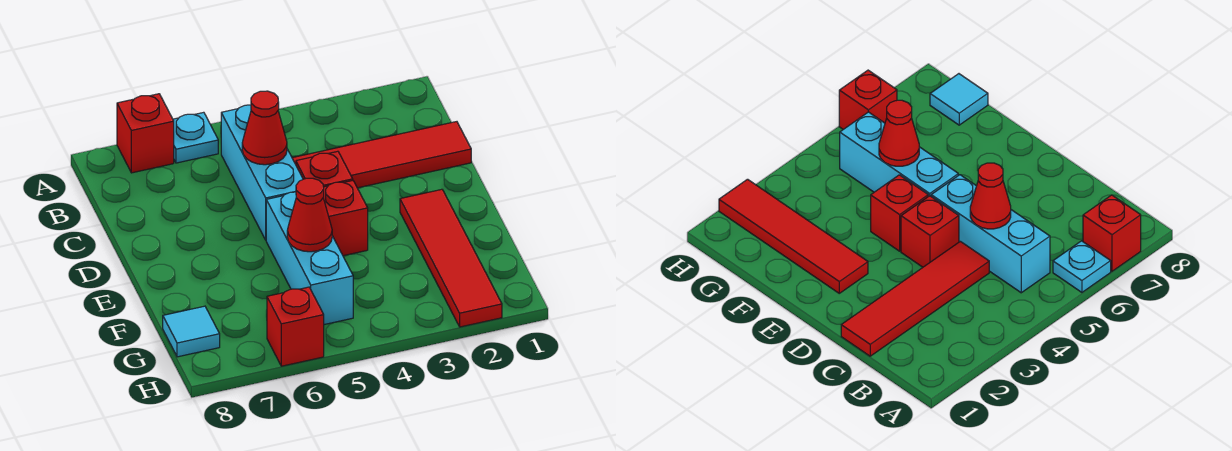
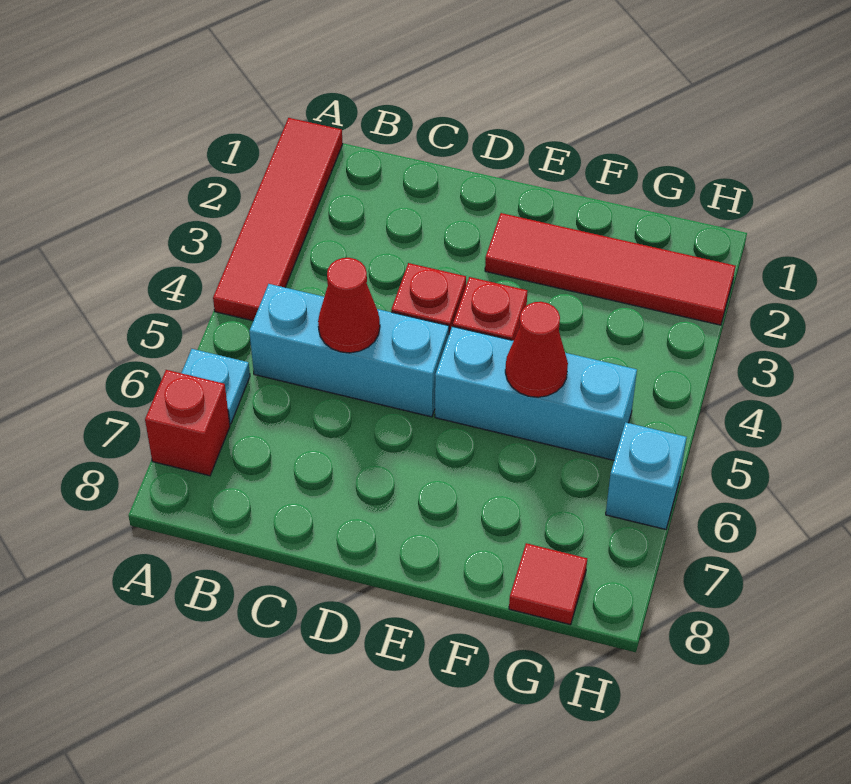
red tile C1:C4 level 1 -> red tile A1:A4 level 1
cyan tile G8 level 1 -> red tile G8 level 1
red brick H6 level 1 -> cyan brick H6 level 1

